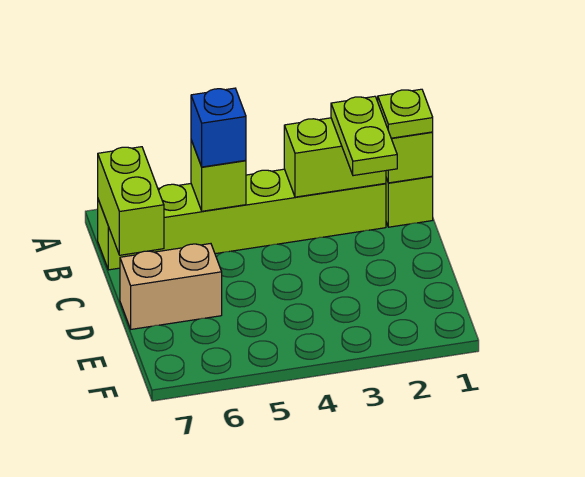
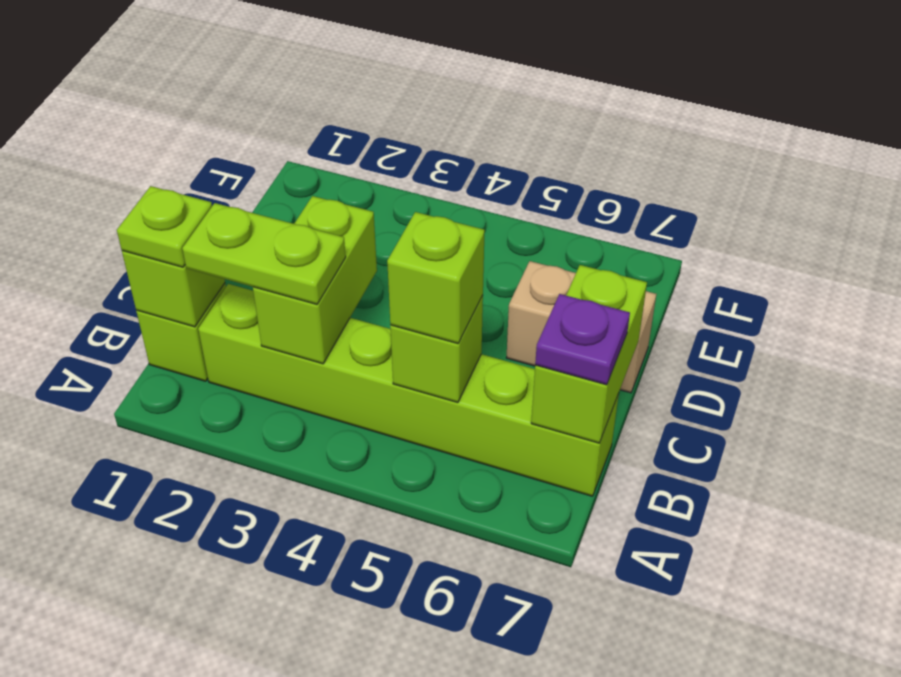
lime brick B2:B3 level 2 -> lime brick B3:C3 level 2
lime plate B2:C2 level 3 -> lime plate B2:B3 level 3
blue brick B5 level 3 -> lime brick B5 level 3
none -> purple plate B7 level 3

